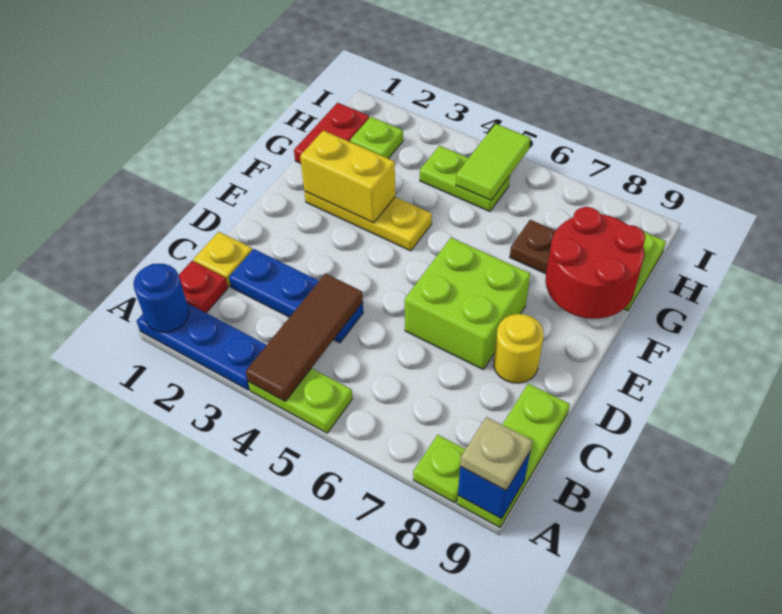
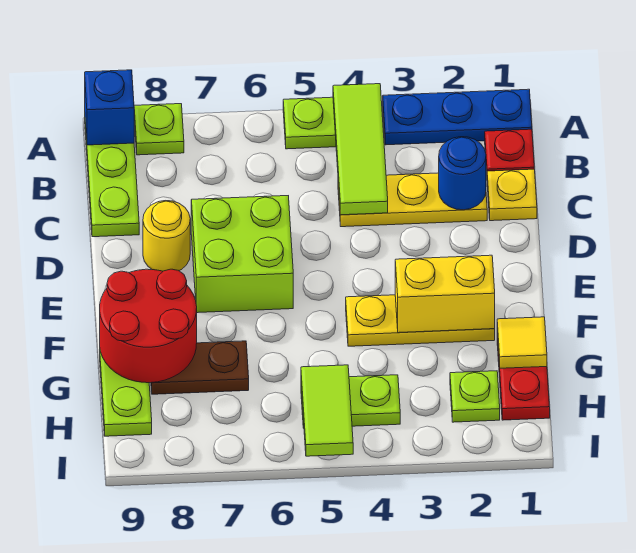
blue round brick A1 level 2 -> blue round brick C2 level 2
brown tile A4:C4 level 2 -> lime tile A4:C4 level 2
tan plate A9 level 3 -> none
blue plate C2:C4 level 1 -> yellow plate C2:C4 level 1
none -> yellow tile G1 level 2

